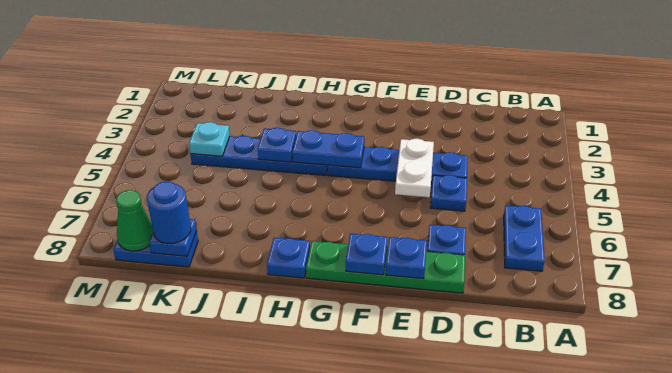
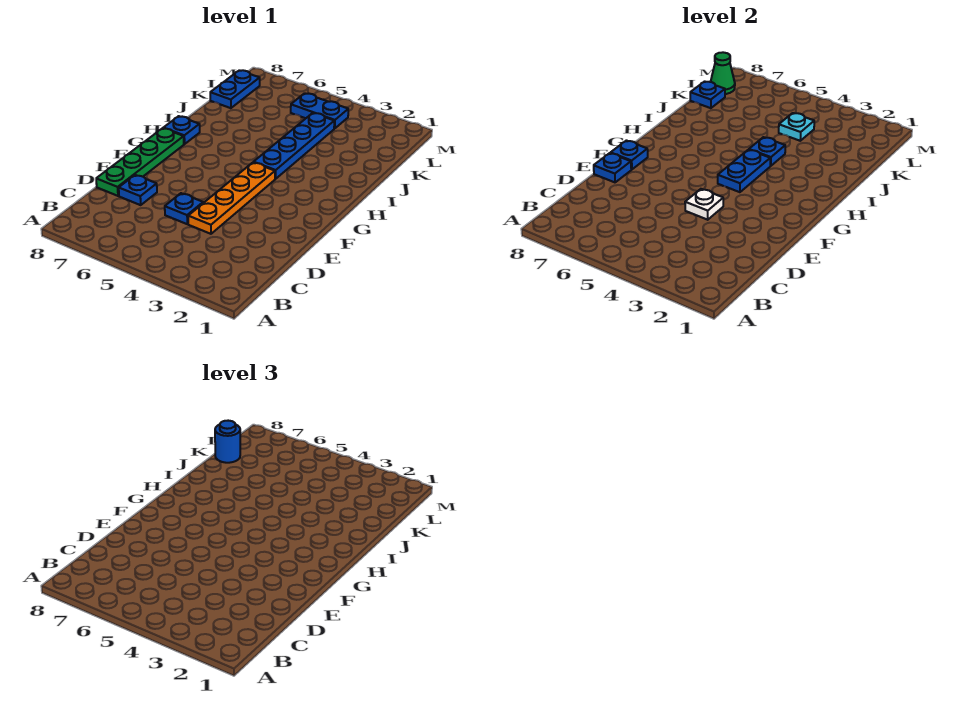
blue plate B6:B7 level 1 -> blue plate L4:L5 level 1
blue plate D4:G4 level 1 -> orange plate D4:G4 level 1
white plate E4:E5 level 2 -> white plate E4 level 2

